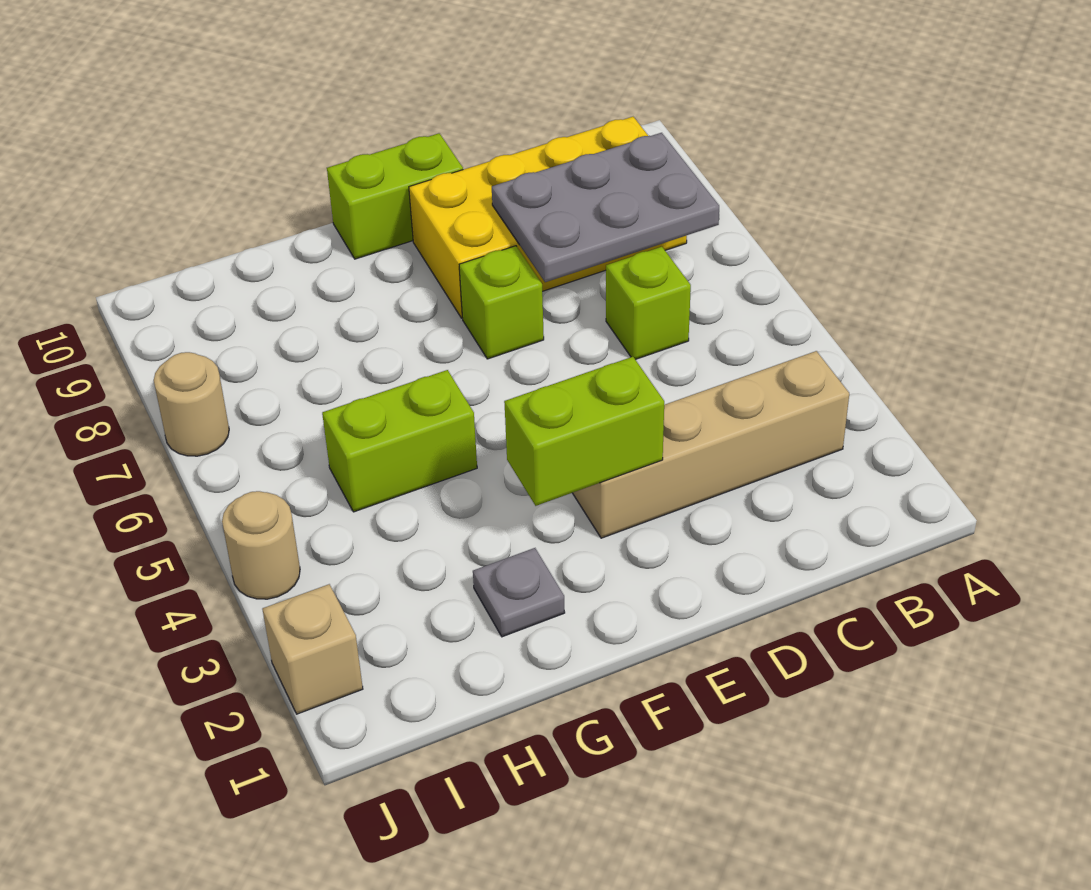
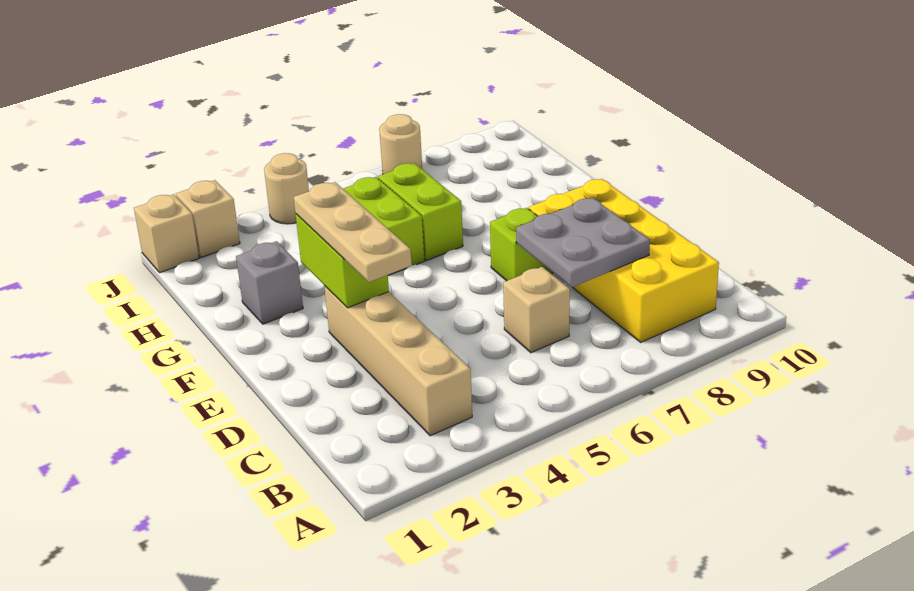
grey plate B7:D8 level 2 -> grey plate C7:D8 level 2
lime brick C6 level 1 -> tan brick C6 level 1
none -> tan plate D3:F3 level 3
lime brick E10:F10 level 1 -> lime brick G6:H6 level 1
grey plate G2 level 1 -> grey brick G2 level 1
none -> tan brick J1 level 1

